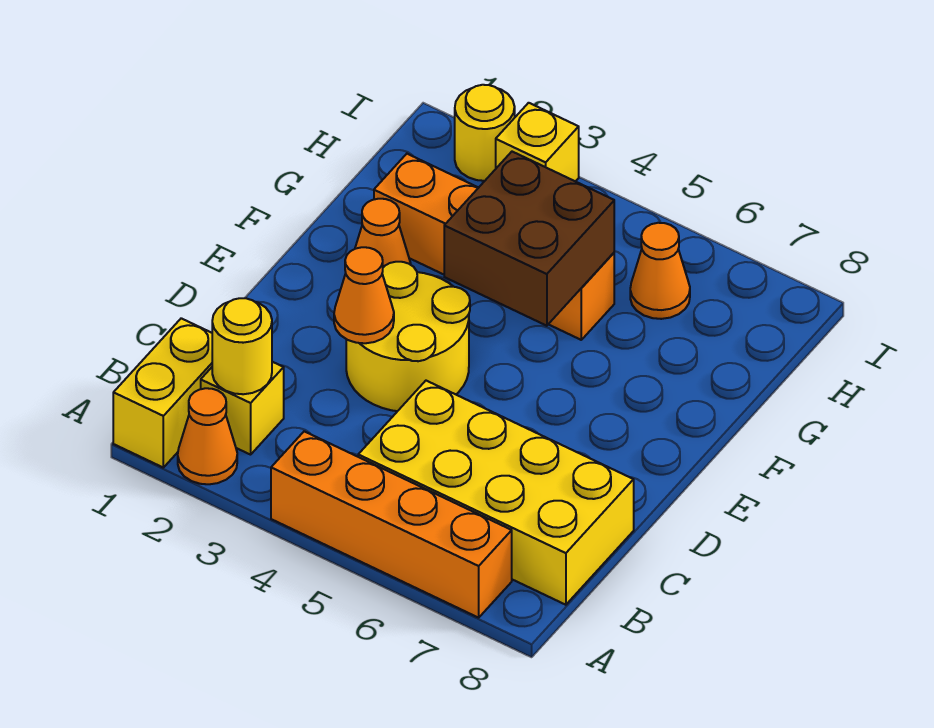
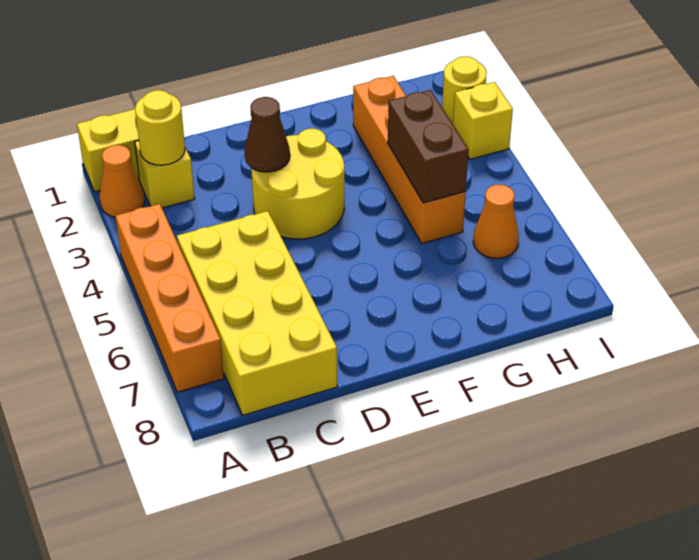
orange cone D3 level 2 -> brown cone D3 level 2
orange cone F2 level 1 -> none
brown brick F4:G5 level 2 -> brown brick G4:G5 level 2

